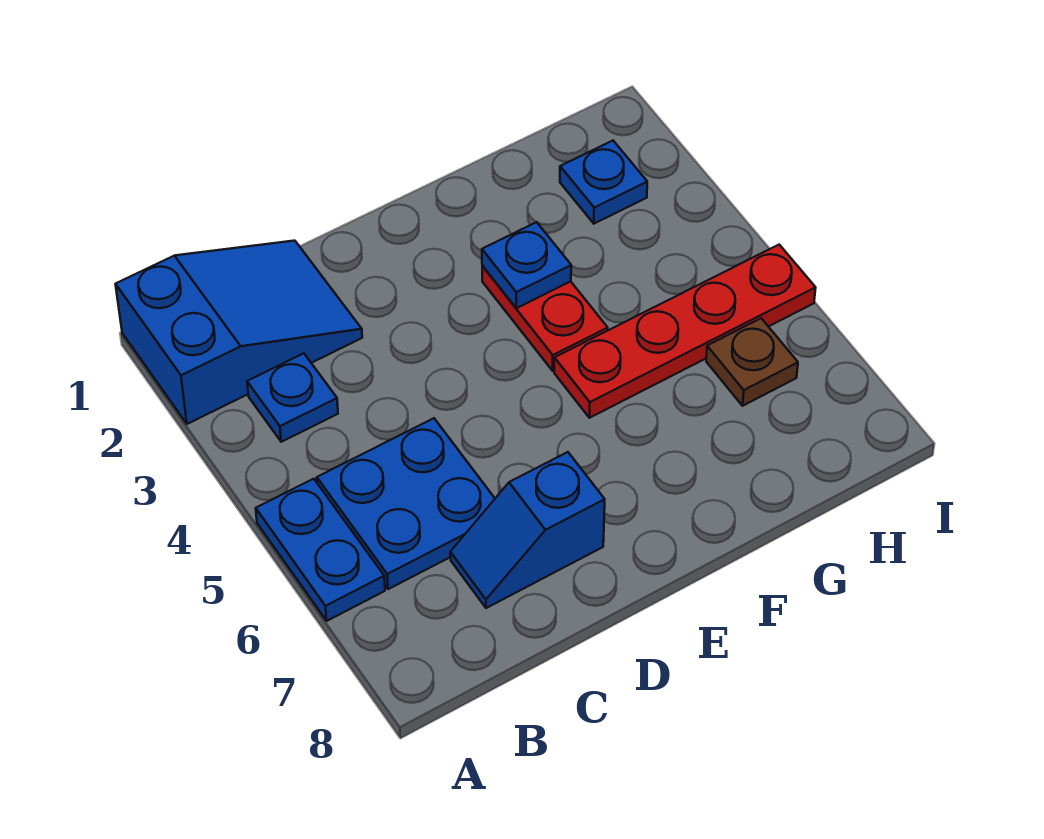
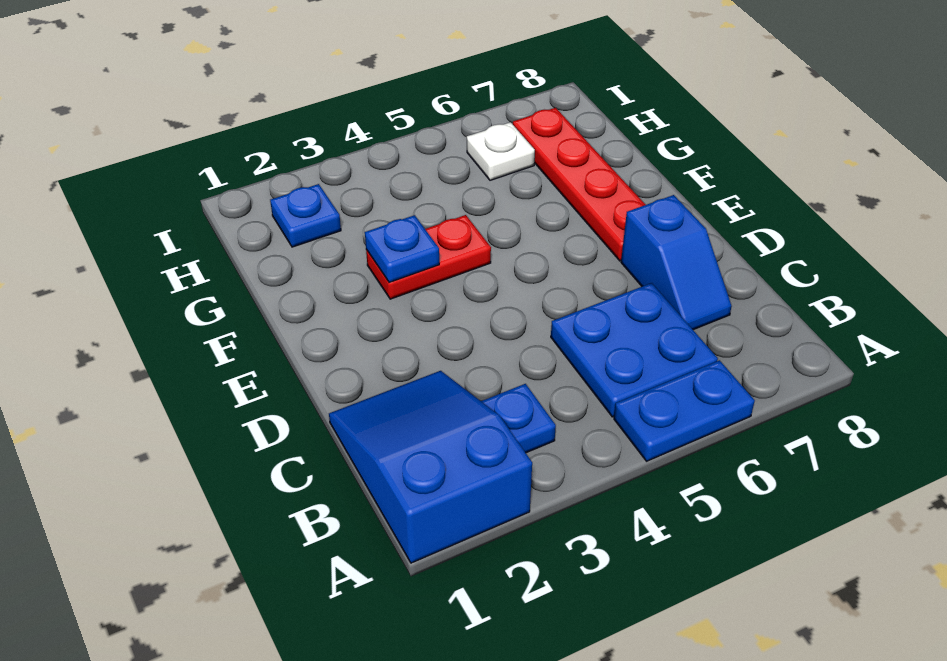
red plate F5:I5 level 1 -> red plate E7:H7 level 1
brown plate H6 level 1 -> white plate H6 level 1

